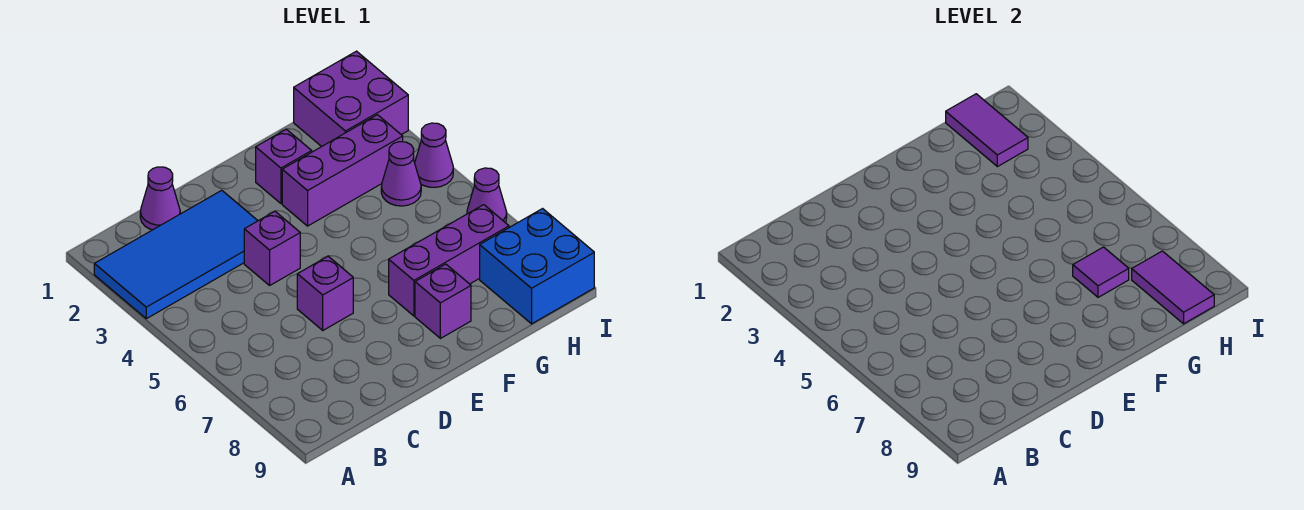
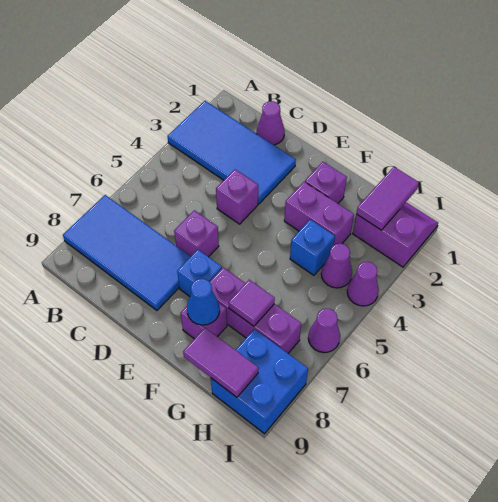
none -> blue tile A7:D8 level 1
none -> blue brick E7 level 1
purple brick F3:H3 level 1 -> purple brick F3:G3 level 1
none -> blue cone F8 level 2
none -> blue brick G4 level 1
purple brick H1:I2 level 1 -> purple slope H1:I2 level 1 top 2
purple tile H8:H9 level 2 -> purple tile G9:H9 level 2

